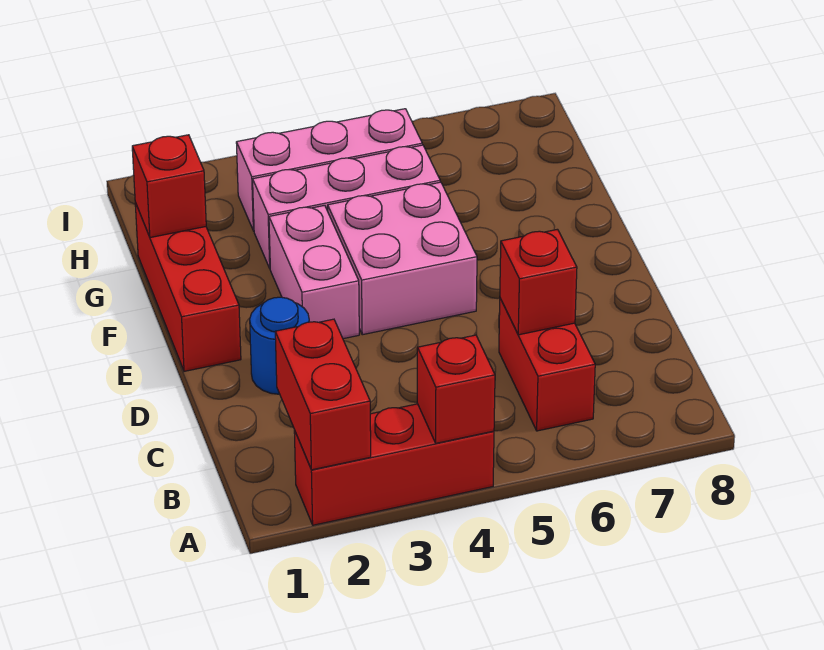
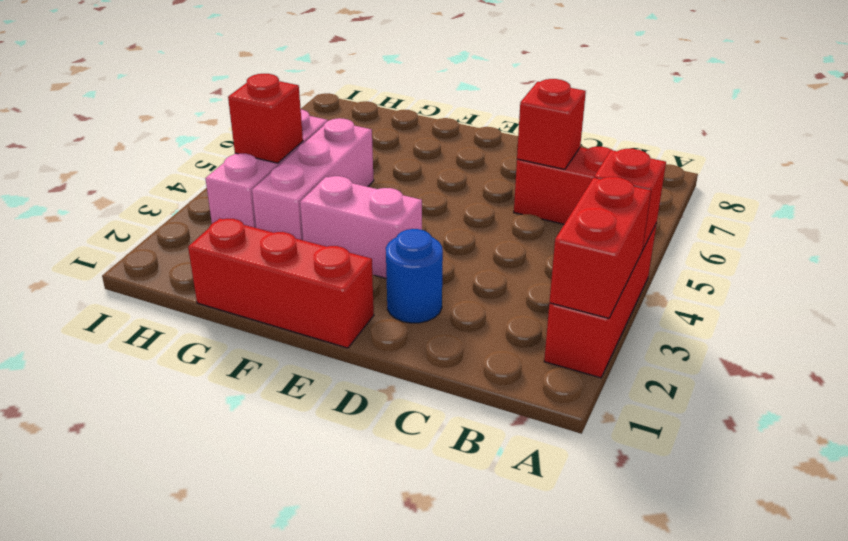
red brick A2:B2 level 2 -> red brick A2:A3 level 2
pink brick E4:F5 level 1 -> none
red brick G1 level 2 -> red brick H4 level 2

